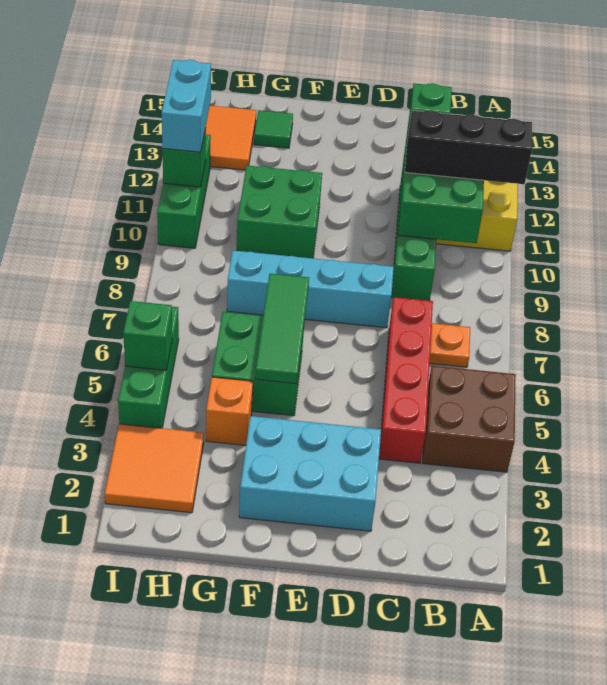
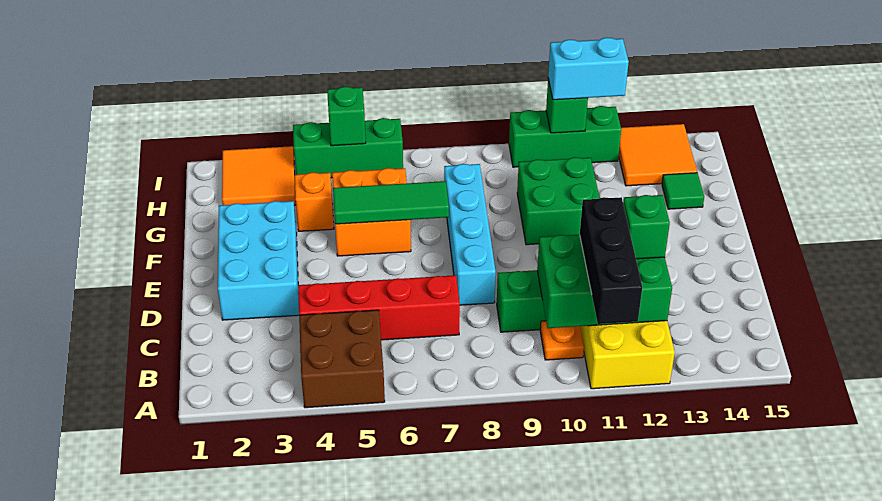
orange plate B7 level 1 -> orange plate B10 level 1
green brick F5:G6 level 1 -> orange brick F5:G6 level 1

